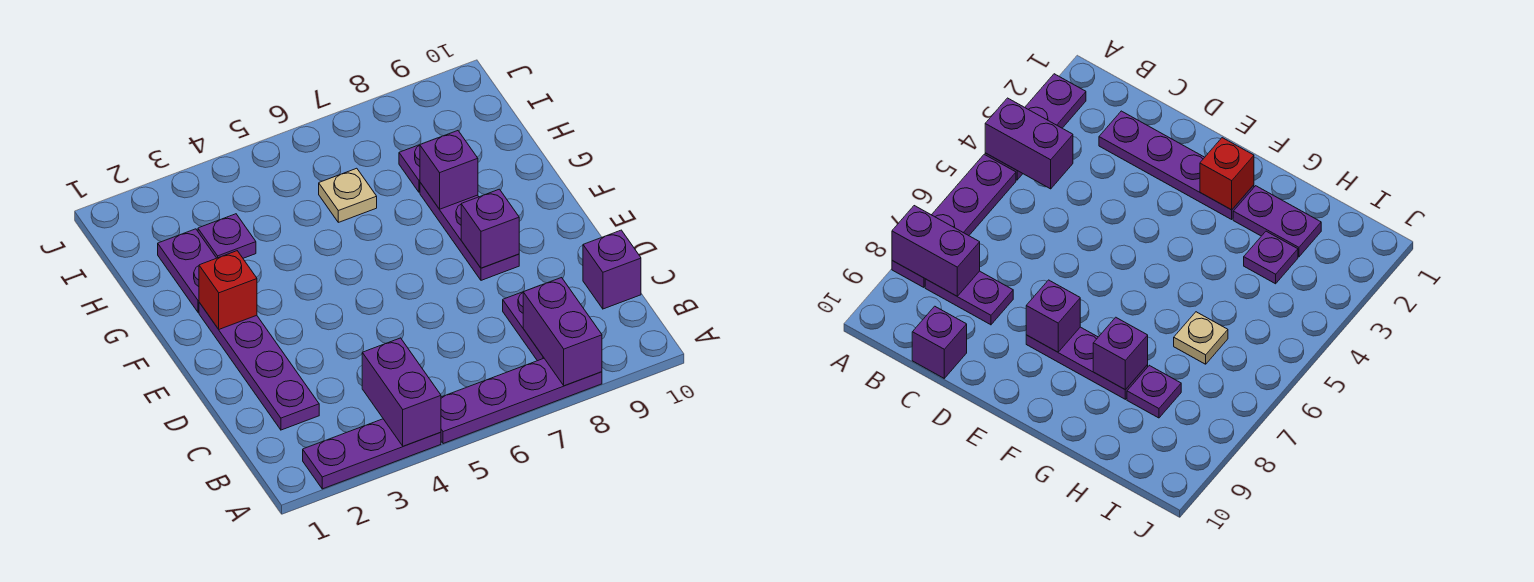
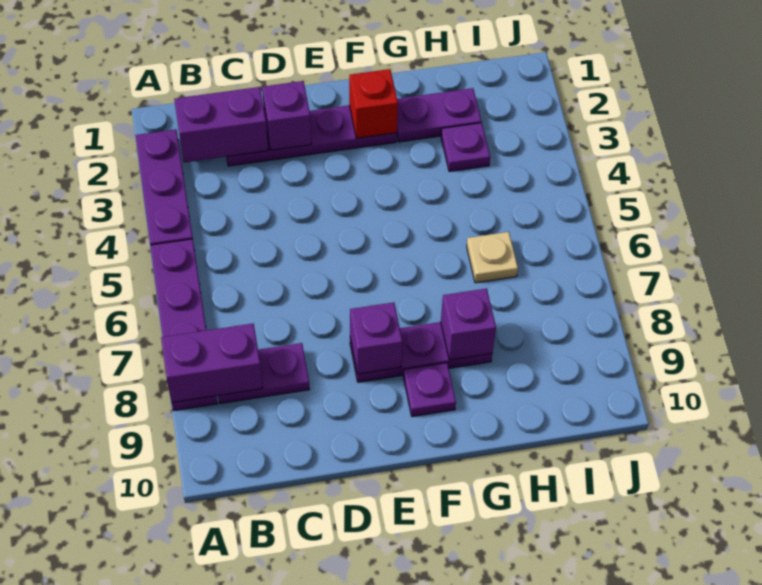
purple brick A4:B4 level 2 -> purple brick B2:C2 level 2
purple brick C10 level 1 -> purple brick D2 level 2
purple plate H8 level 1 -> purple plate F9 level 1

